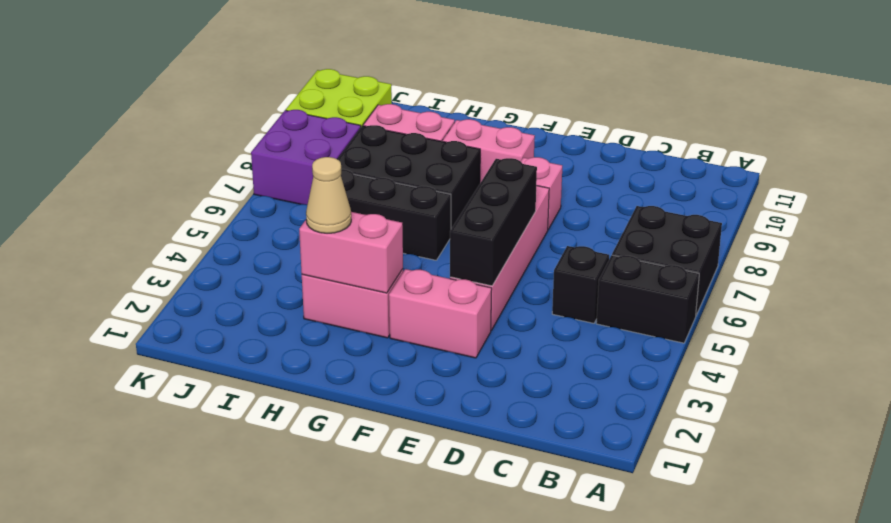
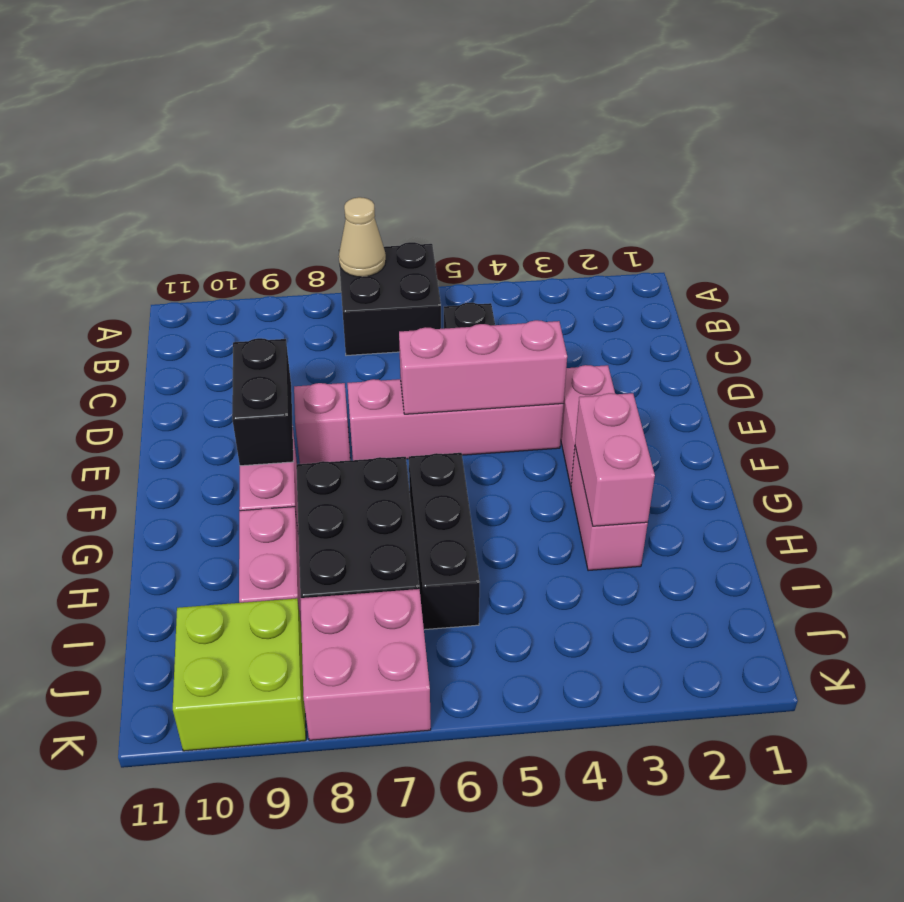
black brick A5:B5 level 1 -> black brick E9:F9 level 2
black brick E4:E6 level 2 -> pink brick E4:E6 level 2
tan cone H3 level 3 -> tan cone A7 level 2
purple brick J7:K8 level 1 -> pink brick J7:K8 level 1

